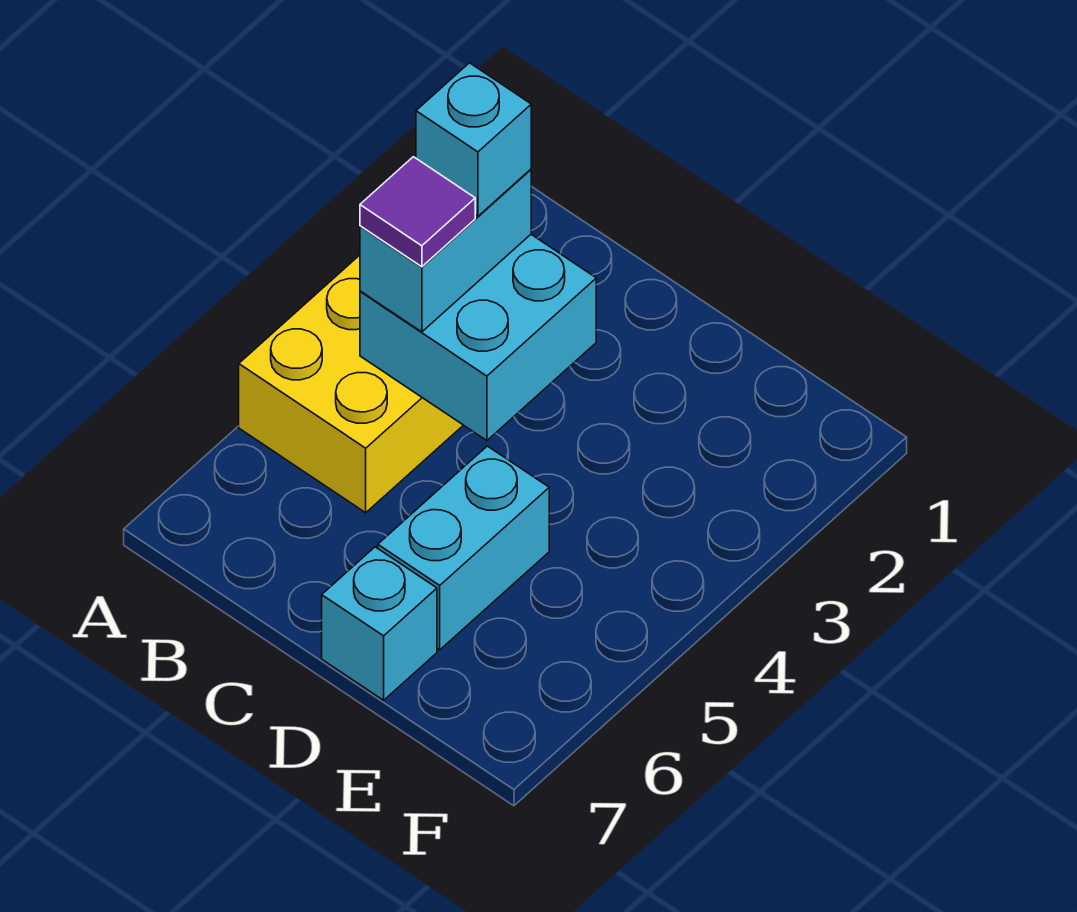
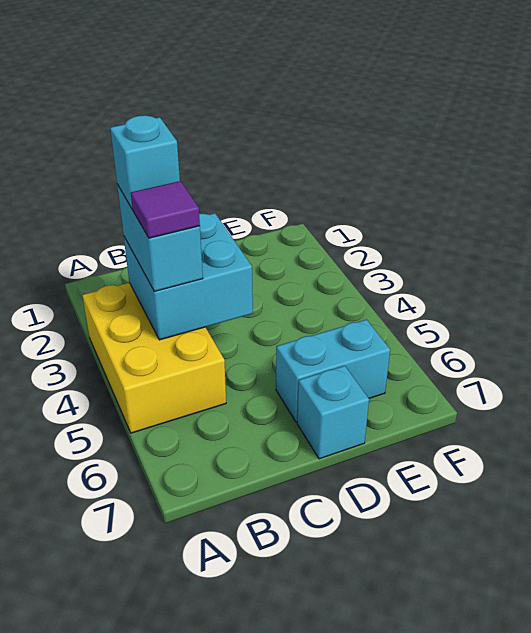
cyan brick D5:D6 level 1 -> cyan brick D6:E6 level 1

